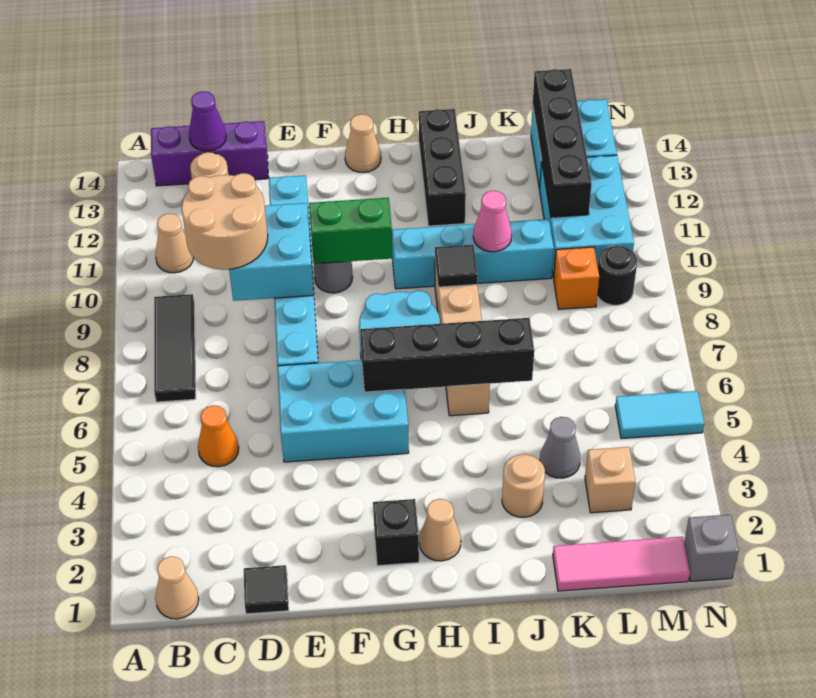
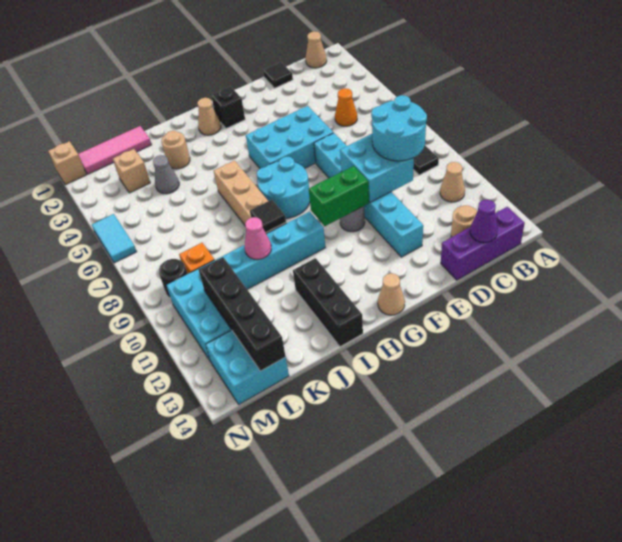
tan round brick C9:D10 level 3 -> cyan round brick C9:D10 level 3
black brick G6:J6 level 2 -> none
cyan tile M5:N5 level 1 -> cyan tile N5:N6 level 1
grey brick N1 level 1 -> tan brick N1 level 1

